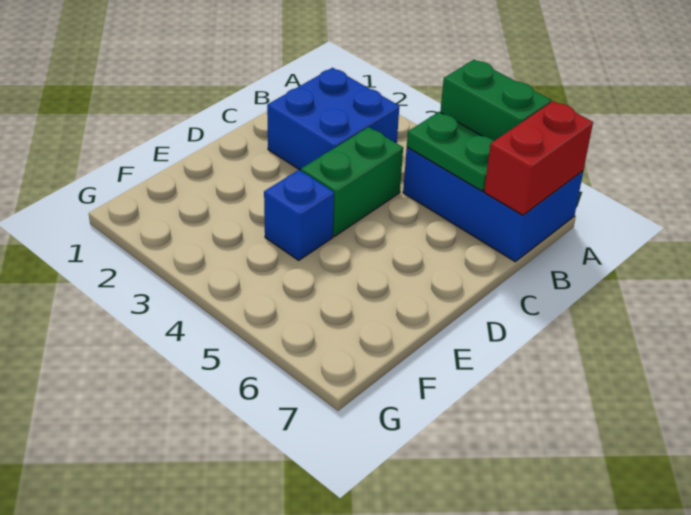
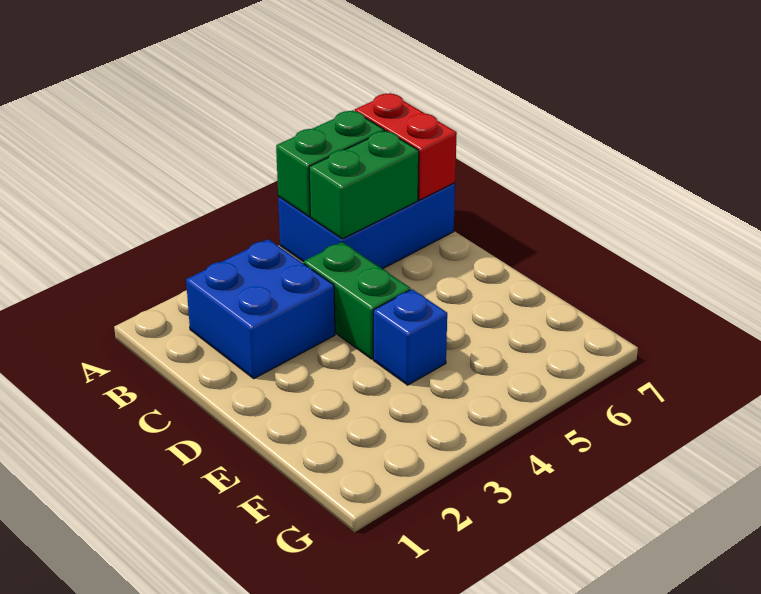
green plate B5:B6 level 2 -> green brick B5:B6 level 2

